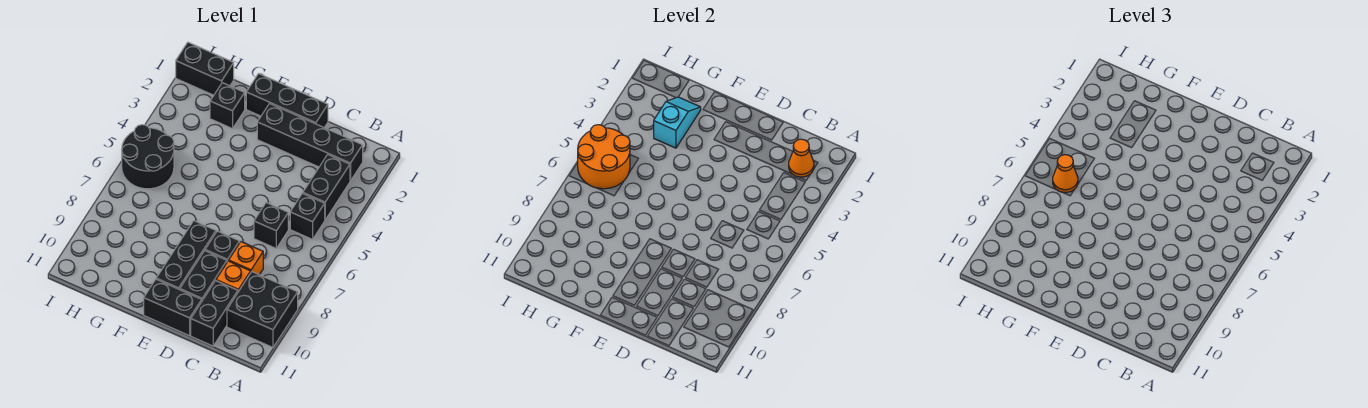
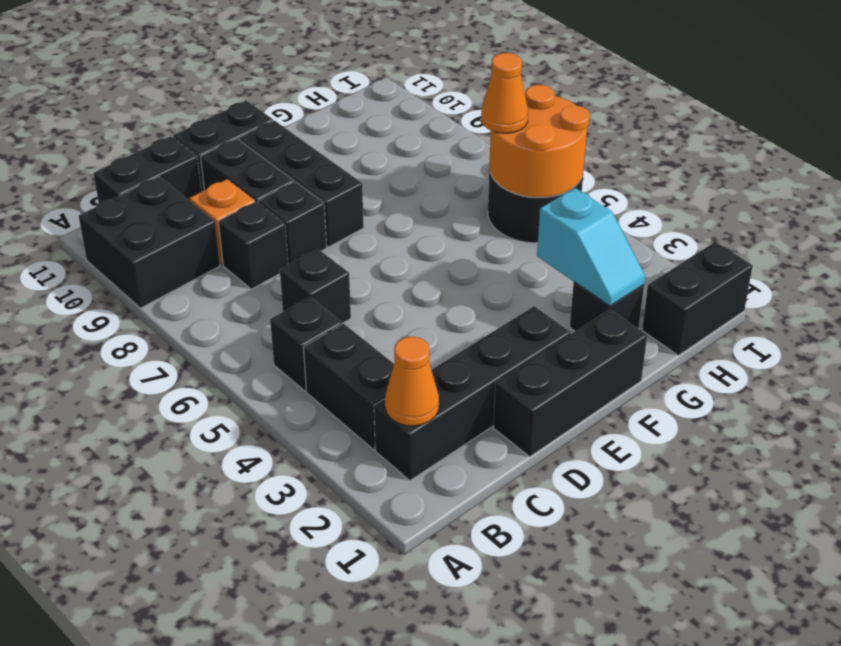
orange brick C8 level 1 -> black brick C8 level 1
black brick C10:C11 level 1 -> black brick B11:C11 level 1

